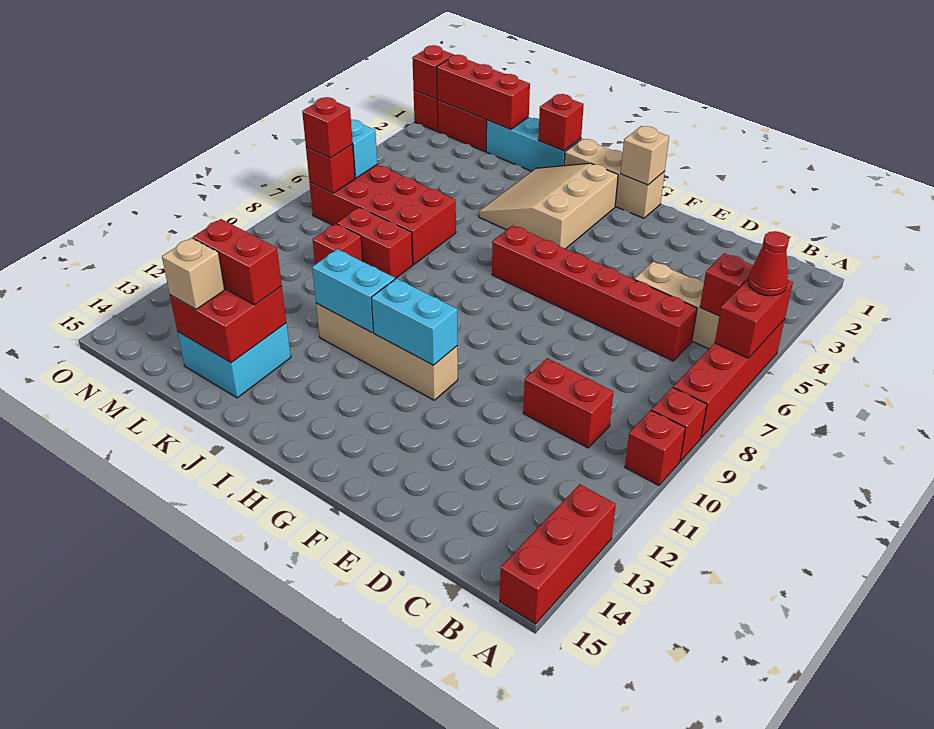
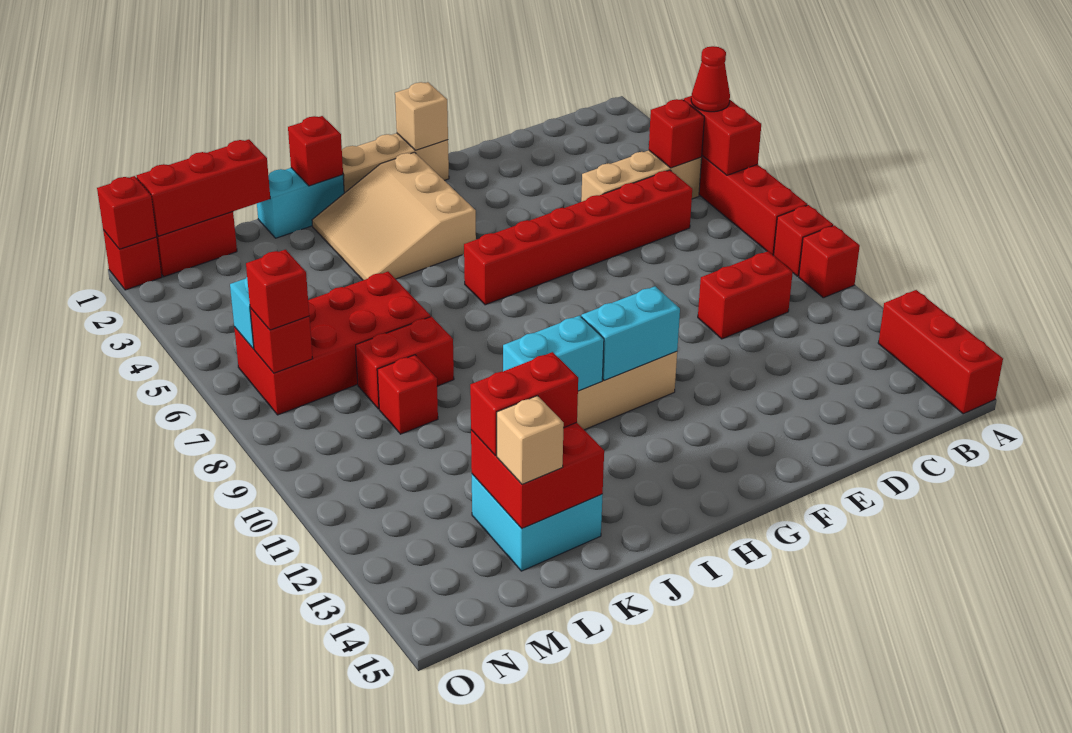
cyan brick J1:L1 level 1 -> cyan brick J1:K1 level 1

